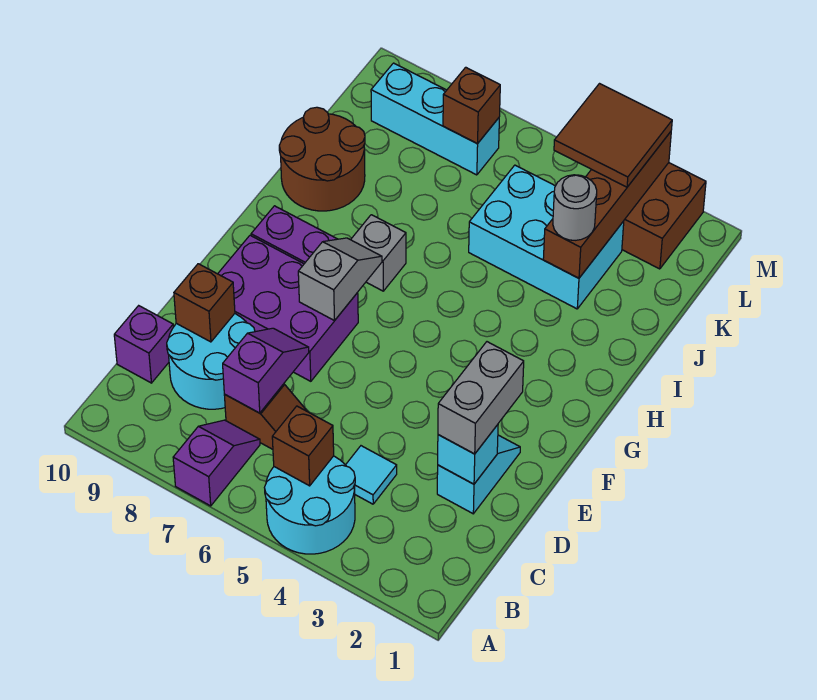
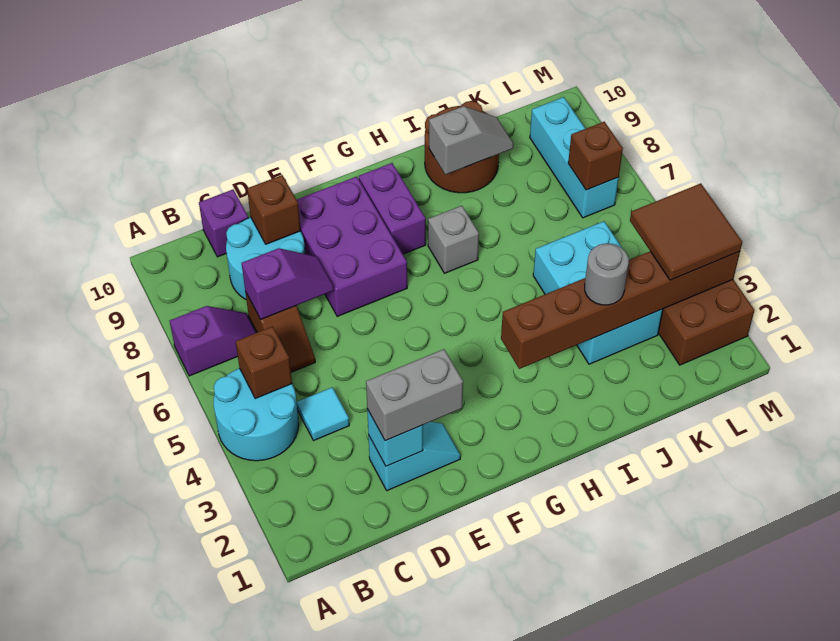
grey slope F7:G7 level 2 top F -> grey slope I9:J9 level 2 top I
brown brick J3:M3 level 2 -> brown brick H3:M3 level 2

